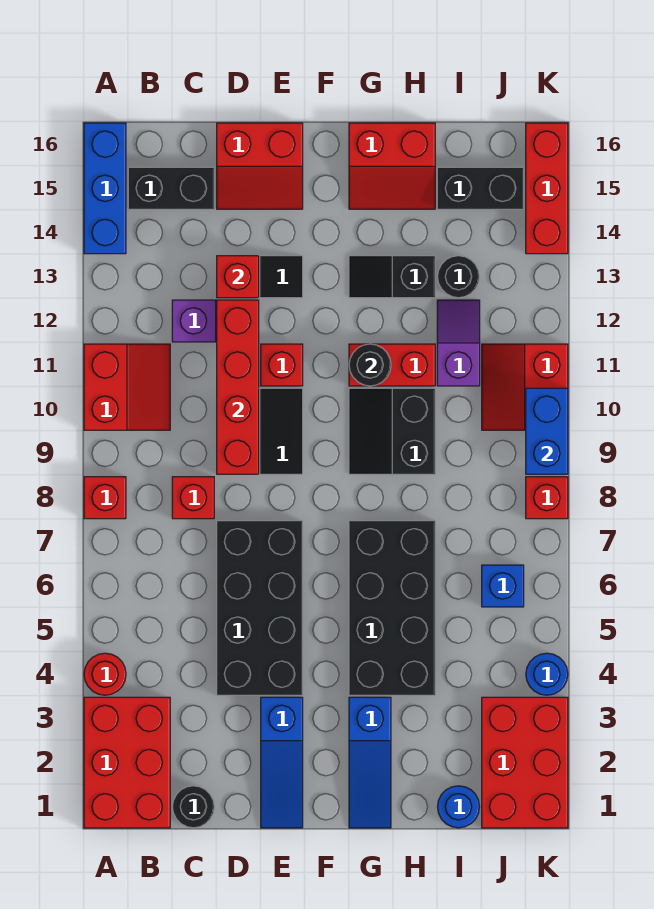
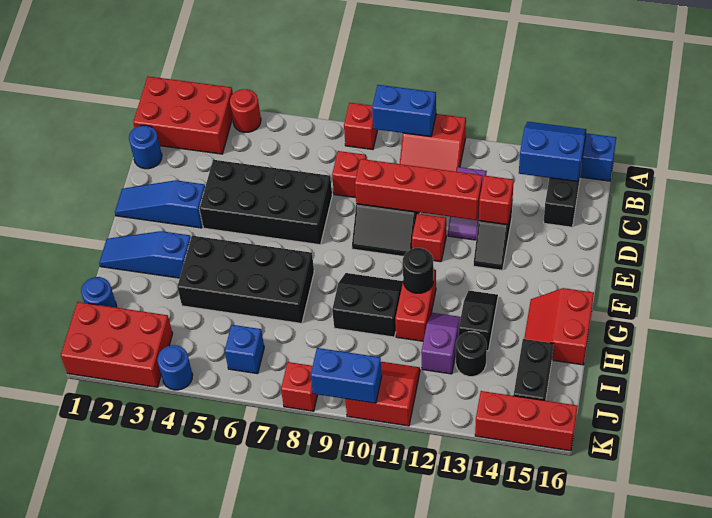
none -> blue brick A9:A10 level 2
none -> blue slope A14:B15 level 2 top B
black round brick C1 level 1 -> blue round brick C1 level 1
red slope D15:E16 level 1 top 16 -> none
purple slope I11:I12 level 1 top 11 -> purple slope H12:I12 level 1 top I

